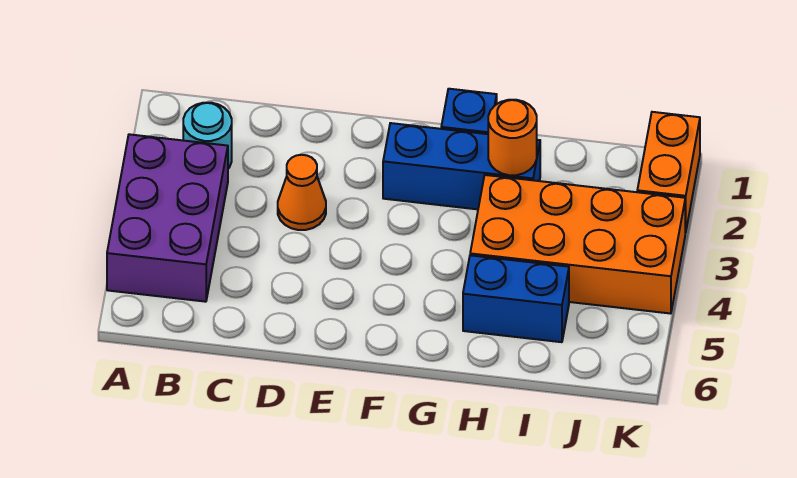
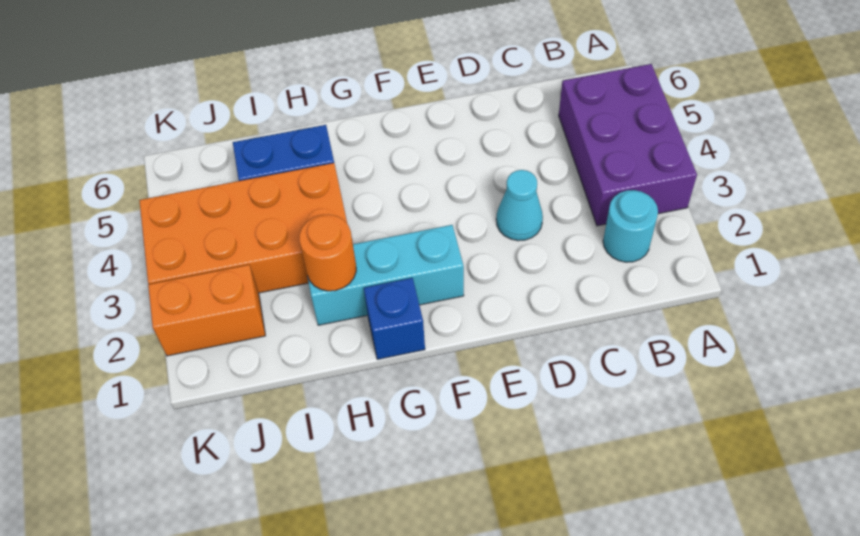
orange cone D3 level 1 -> cyan cone D3 level 1
blue brick F2:H2 level 1 -> cyan brick F2:H2 level 1
orange brick K1:K2 level 1 -> orange brick J2:K2 level 1

